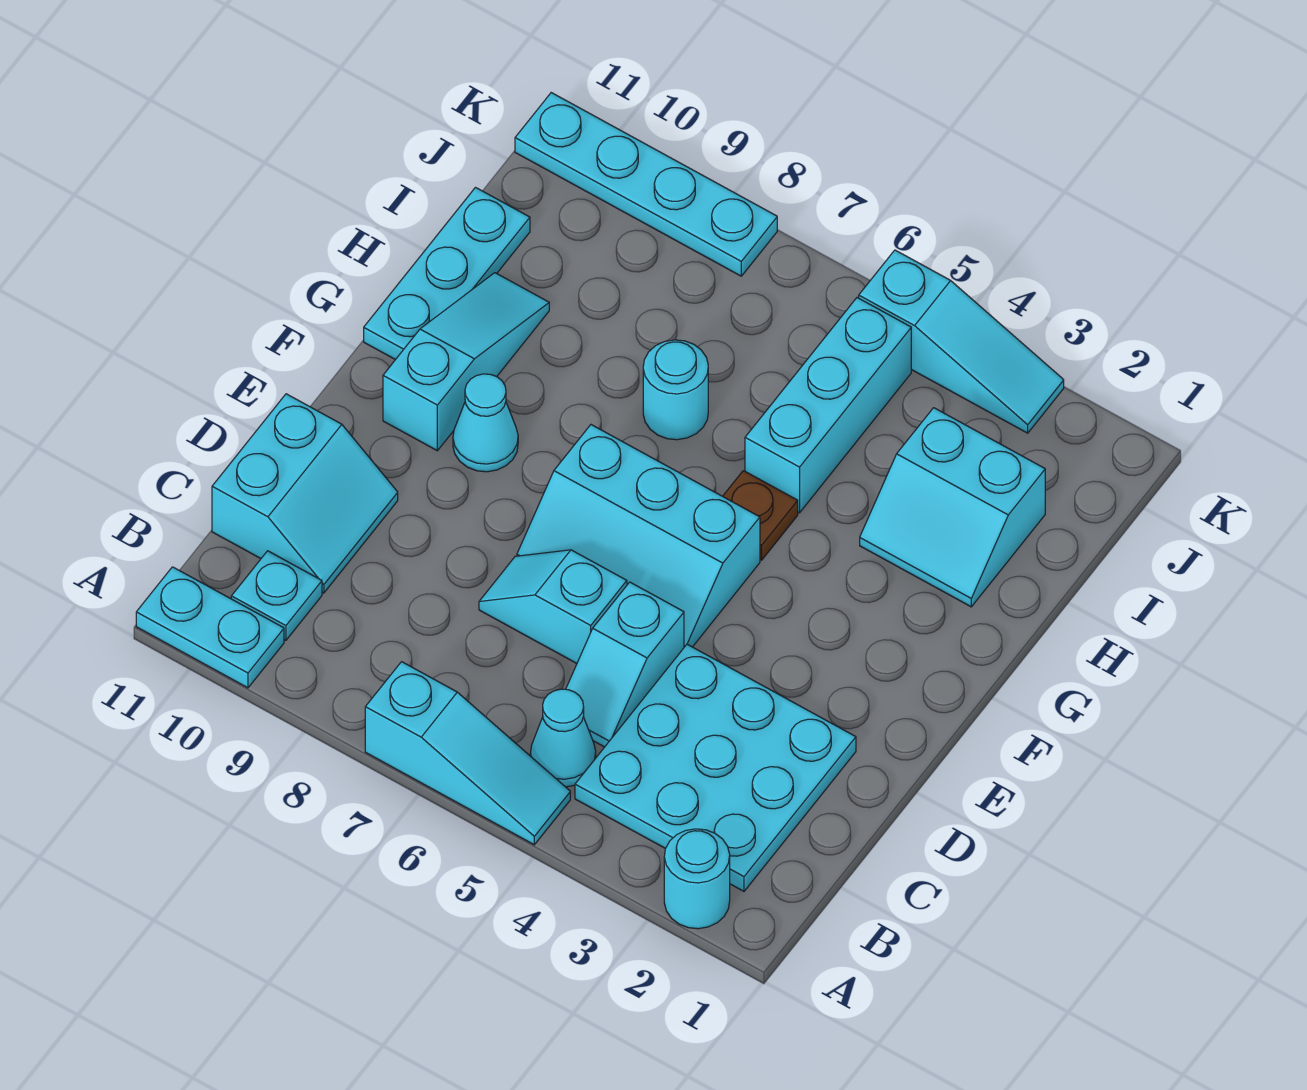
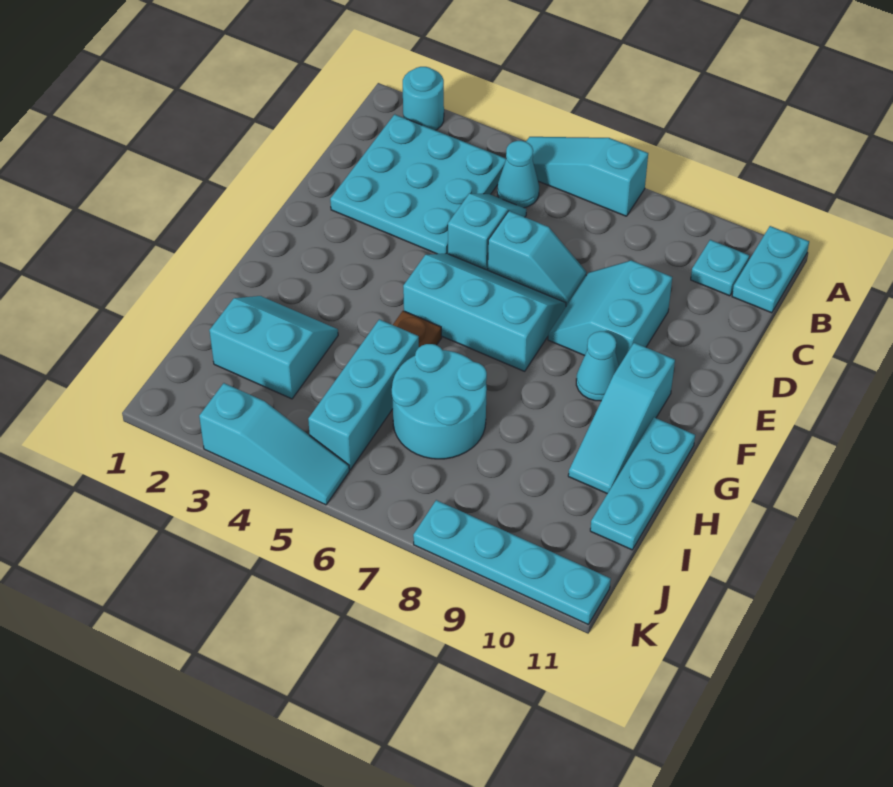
cyan plate A10:A11 level 1 -> cyan plate A11:B11 level 1
cyan slope C10:D11 level 1 top 11 -> cyan slope D8:E9 level 1 top 9
cyan round brick H7 level 1 -> cyan round brick H6:I7 level 1
cyan slope K3:K5 level 1 top 5 -> cyan slope K3:K5 level 1 top 3

